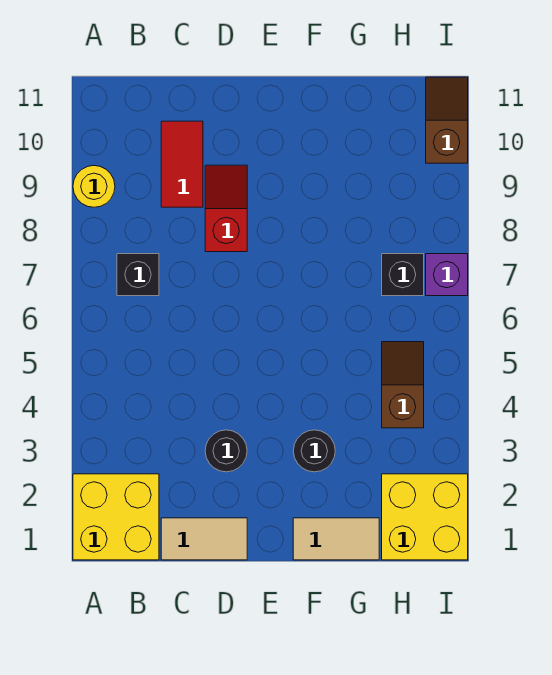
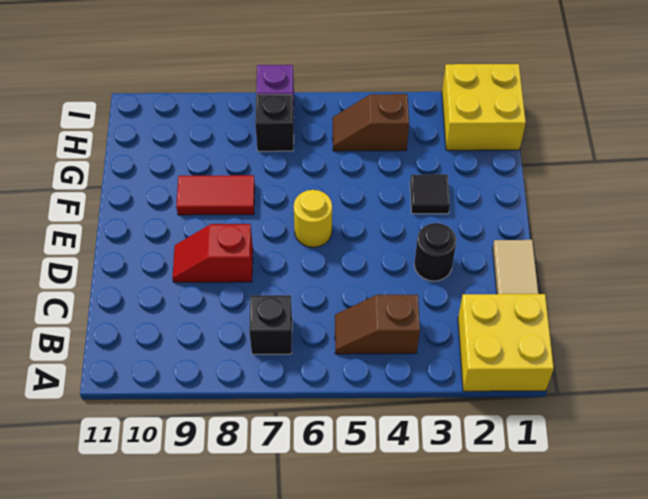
yellow round brick A9 level 1 -> yellow round brick E6 level 1
red tile C9:C10 level 1 -> red tile F8:F9 level 1
tan tile F1:G1 level 1 -> none
black round brick F3 level 1 -> black tile F3 level 1
brown slope I10:I11 level 1 top 10 -> brown slope B4:B5 level 1 top 4

